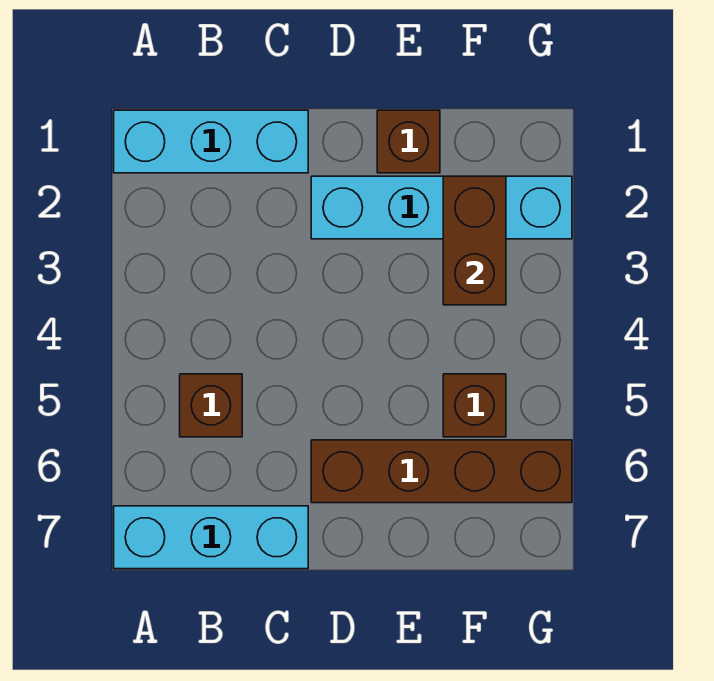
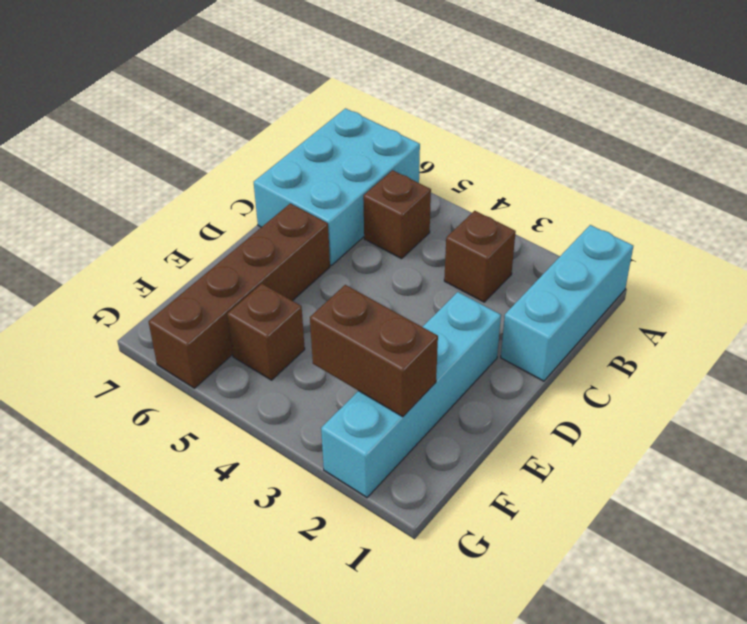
cyan brick A7:C7 level 1 -> cyan brick A6:C7 level 1
brown brick E1 level 1 -> brown brick B3 level 1

